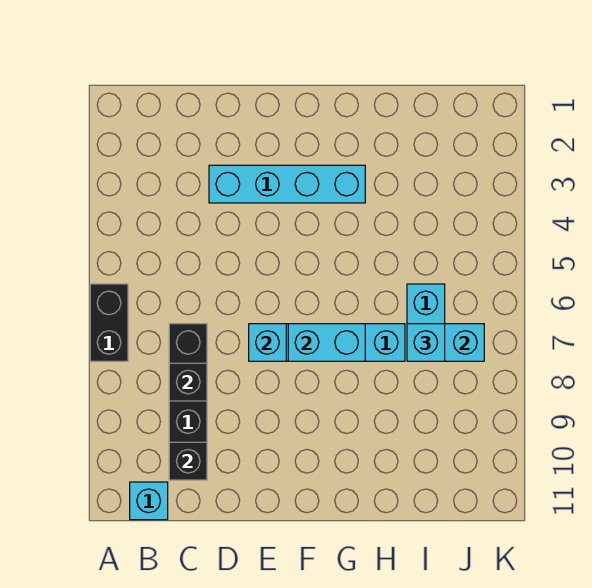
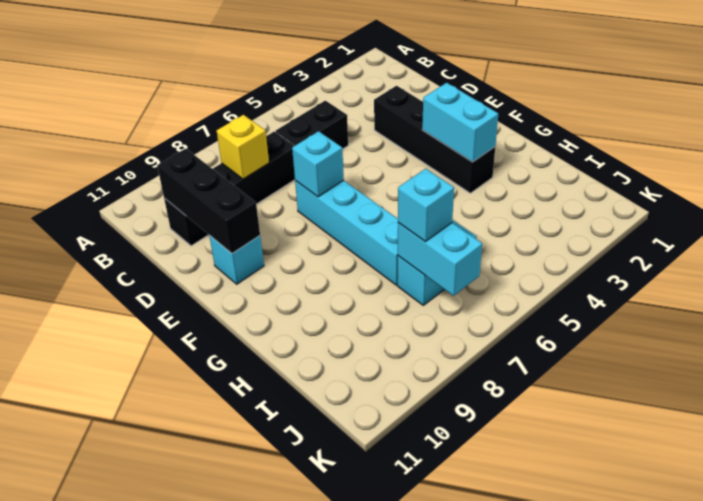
black brick A6:A7 level 1 -> black brick C5:C6 level 1
cyan brick B11 level 1 -> cyan brick E10 level 1
black brick C8 level 2 -> yellow brick C8 level 2
black brick C10 level 2 -> black brick C10:E10 level 2
cyan brick D3:G3 level 1 -> black brick D3:G3 level 1
cyan brick F7:G7 level 2 -> cyan brick F3:G3 level 2

